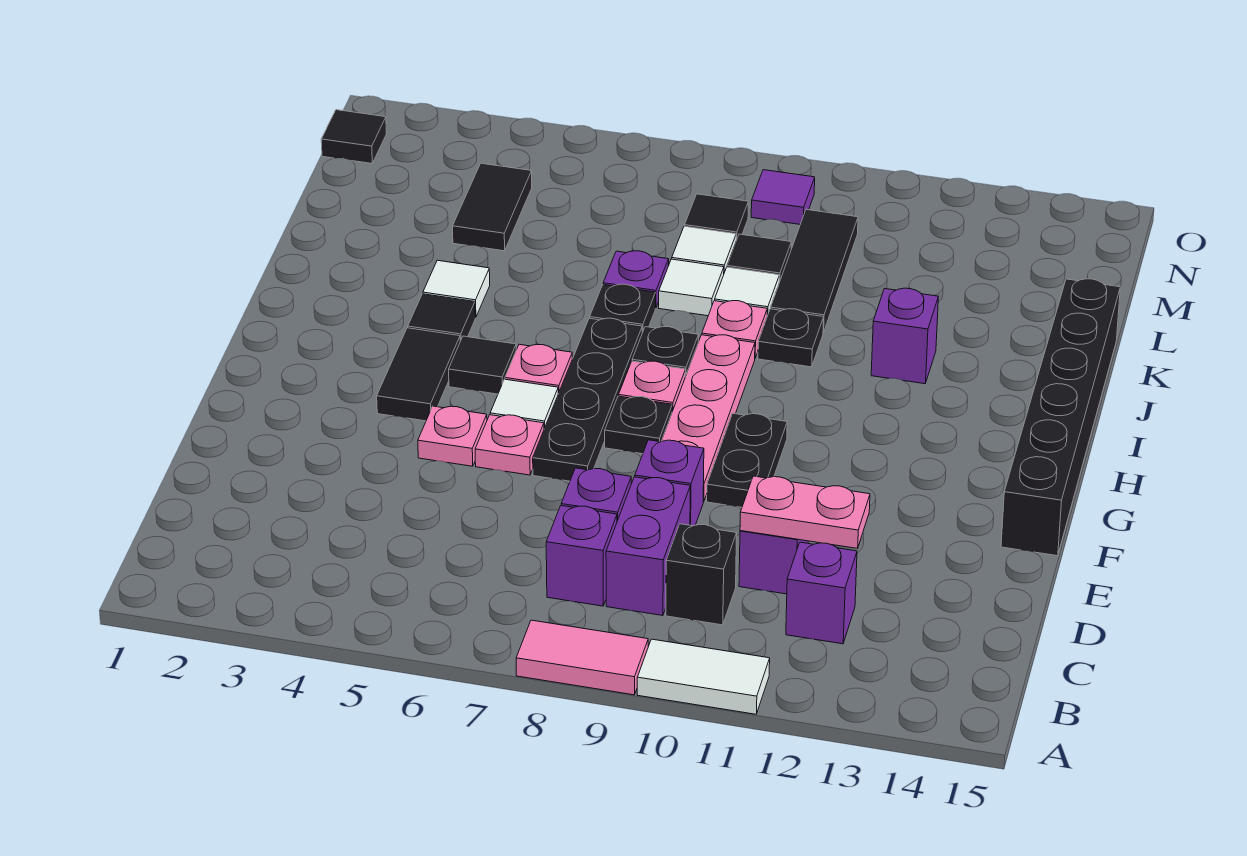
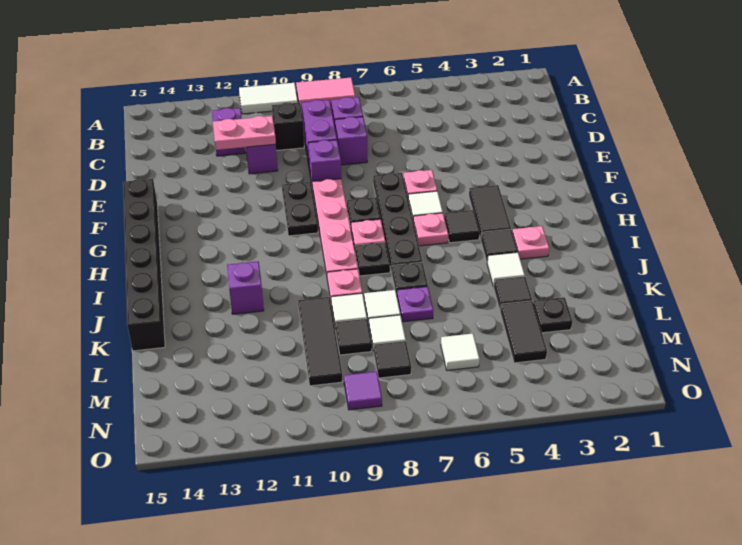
pink plate F5 level 1 -> pink plate I3 level 1
black plate J10 level 1 -> black plate L3 level 1
none -> white tile M6 level 1
black tile N1 level 1 -> black tile K4 level 1

